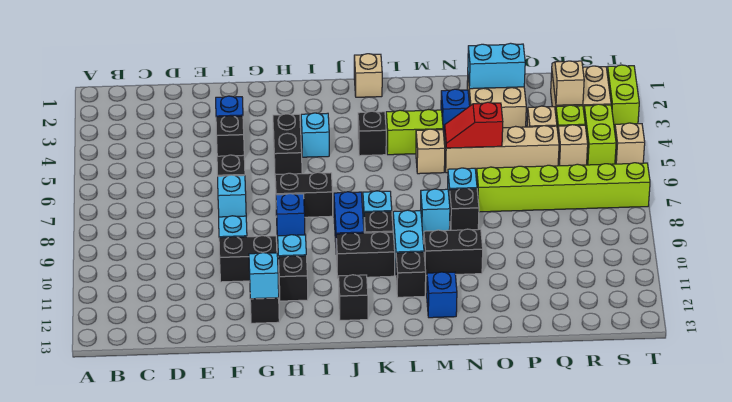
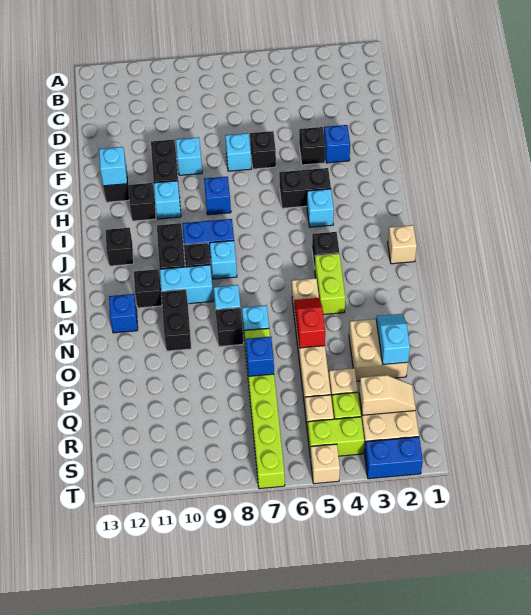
black brick H7:I7 level 1 -> none
blue brick N3 level 1 -> blue brick P7 level 2
cyan brick O2:P2 level 2 -> cyan slope O2:P2 level 2 top P
lime brick T2:T3 level 1 -> blue brick T2:T3 level 1

